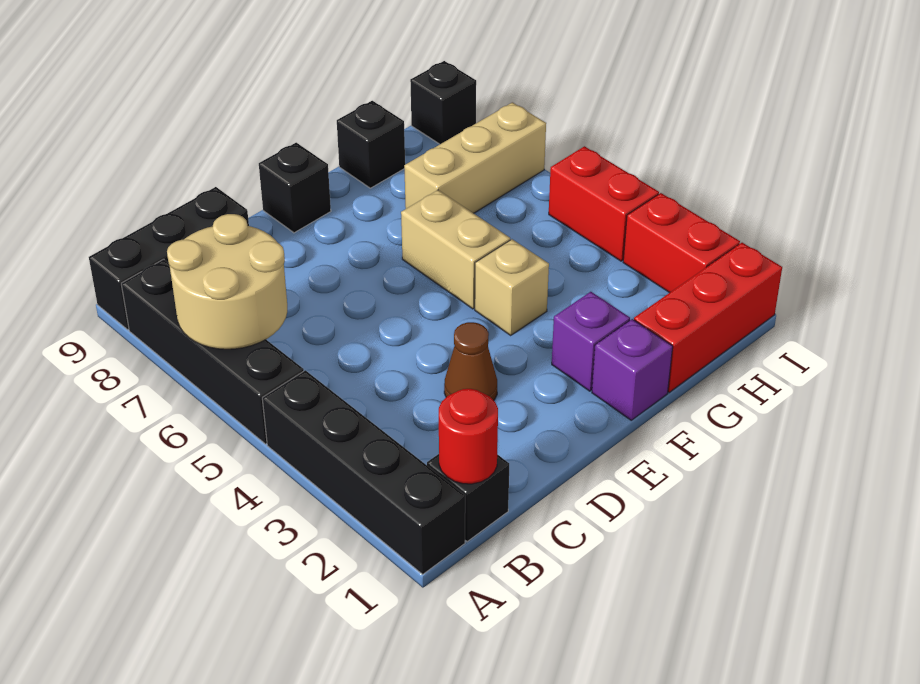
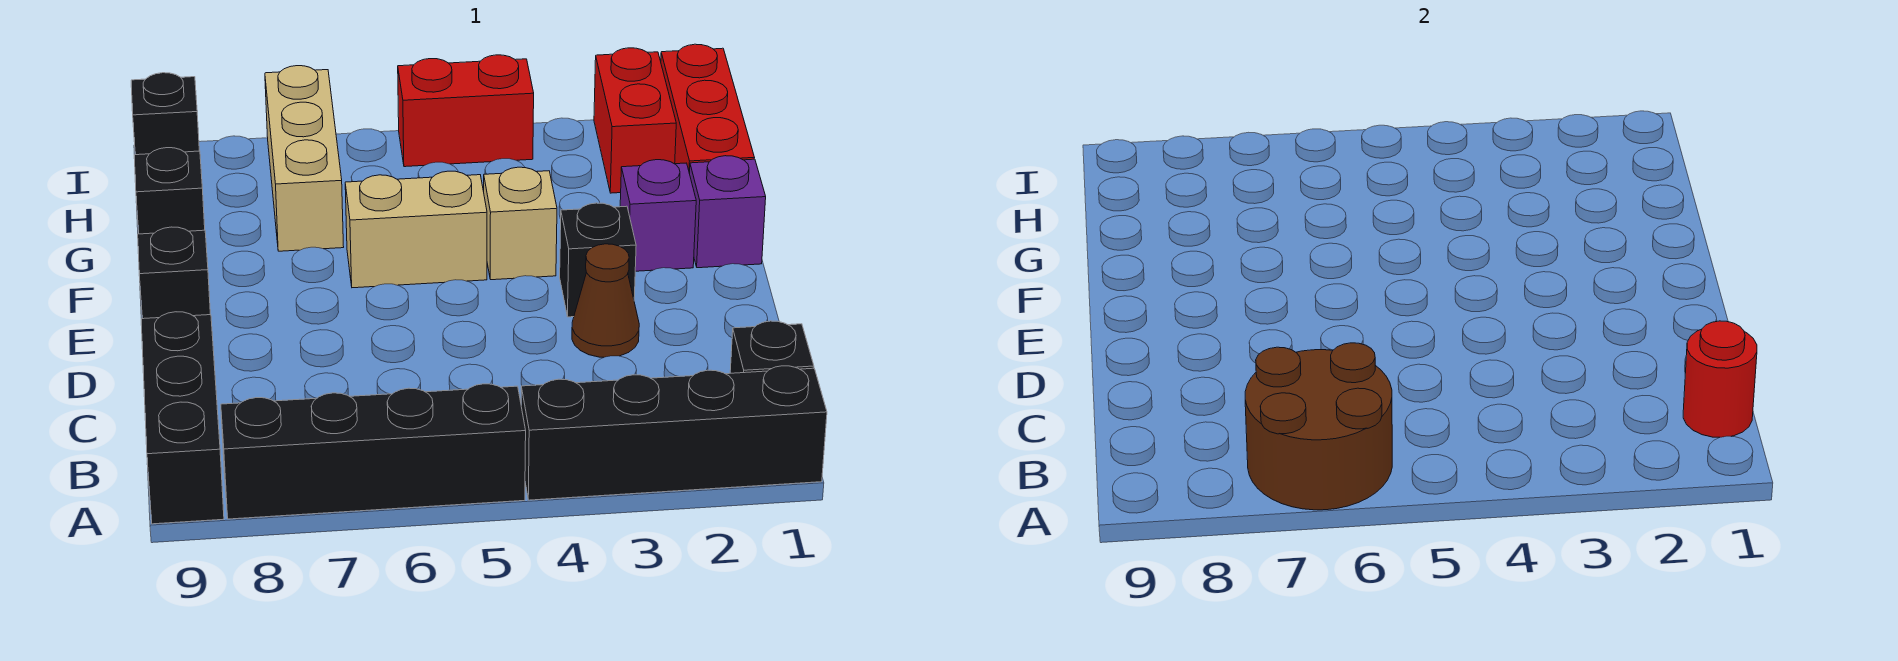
tan round brick A6:B7 level 2 -> brown round brick A6:B7 level 2
none -> black brick E3 level 1
red brick I2:I3 level 1 -> red brick H2:I2 level 1

